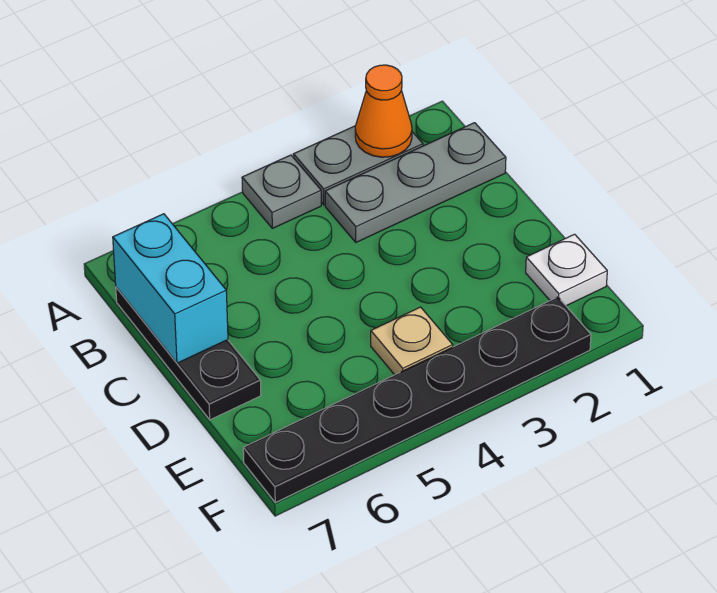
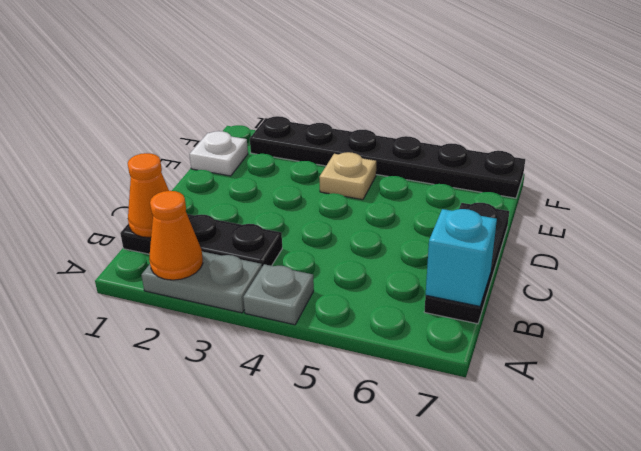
grey plate B1:B3 level 1 -> black plate B1:B3 level 1
none -> orange cone B1 level 2
cyan brick B7:C7 level 2 -> cyan brick B7 level 2

